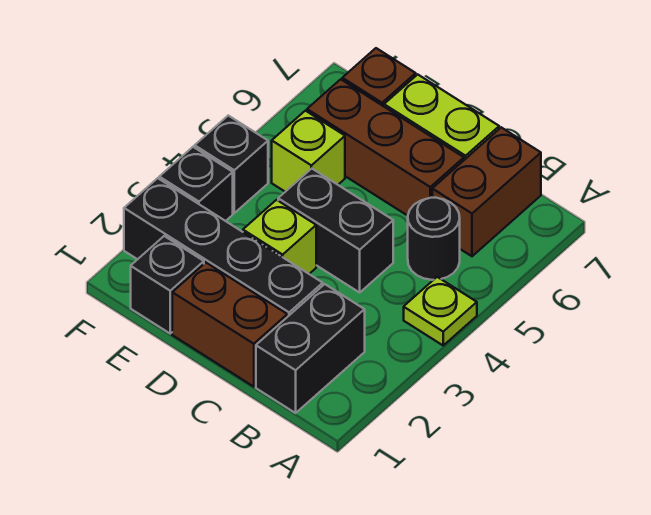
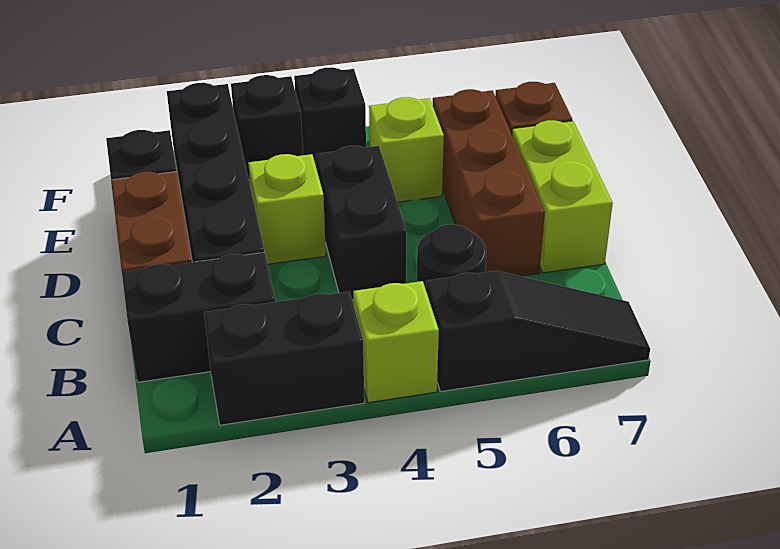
none -> black brick A2:A3 level 1
lime plate A4 level 1 -> lime brick A4 level 1
none -> black slope A5:A7 level 1 top 5
brown brick B6:B7 level 1 -> none

